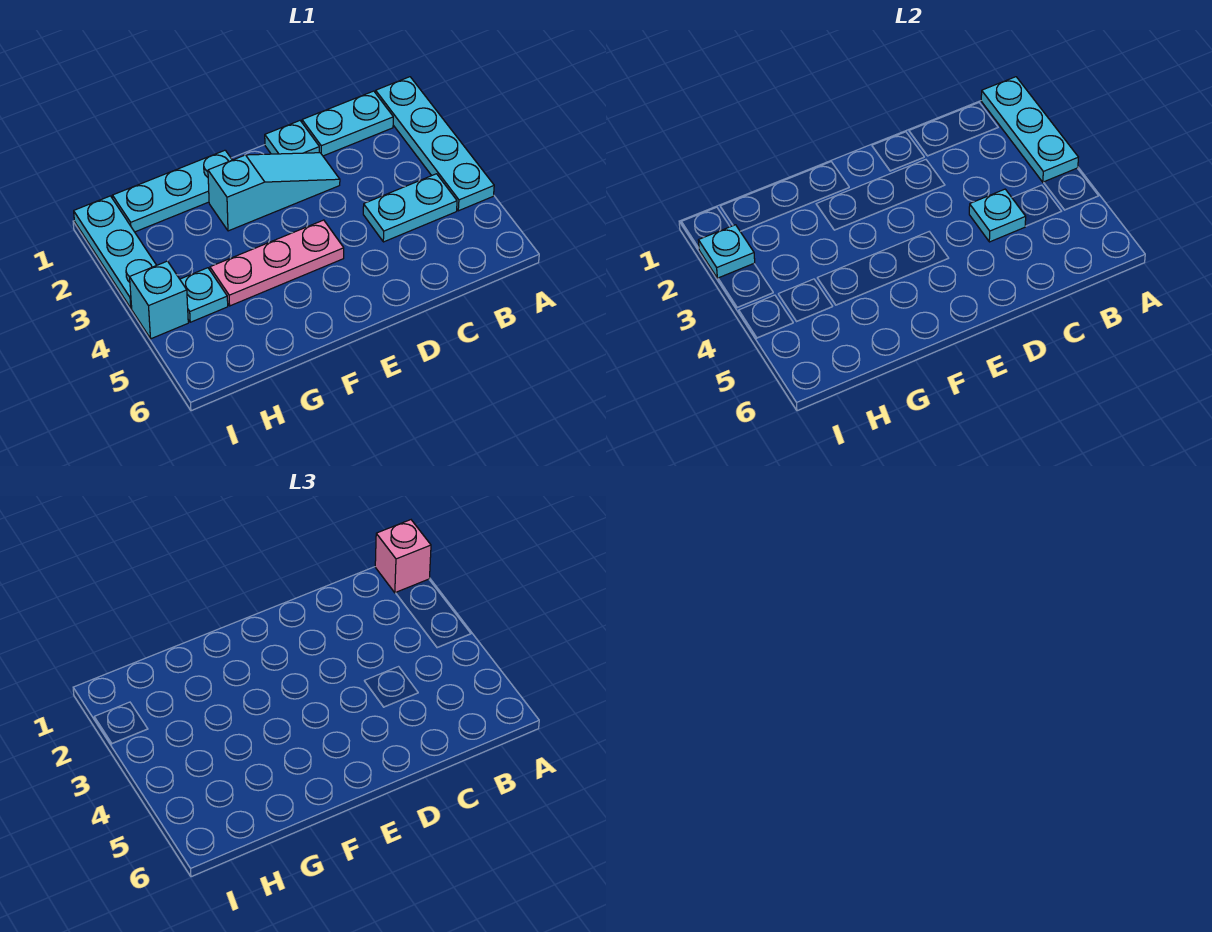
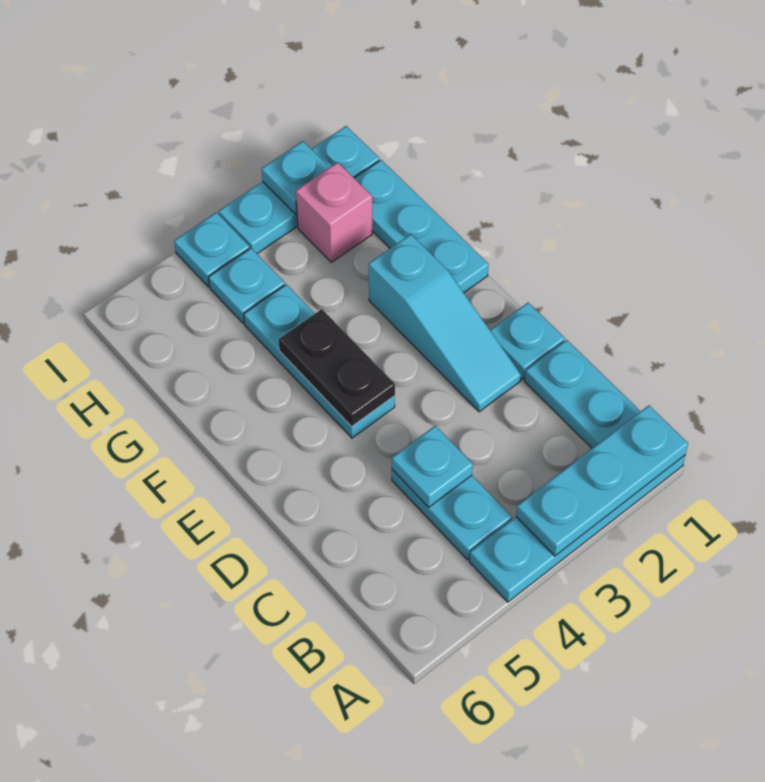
pink brick A1 level 3 -> pink brick H2 level 1
pink plate E4:G4 level 1 -> cyan plate E4:G4 level 1
none -> black plate E4:F4 level 2
cyan brick I4 level 1 -> cyan plate I4 level 1

